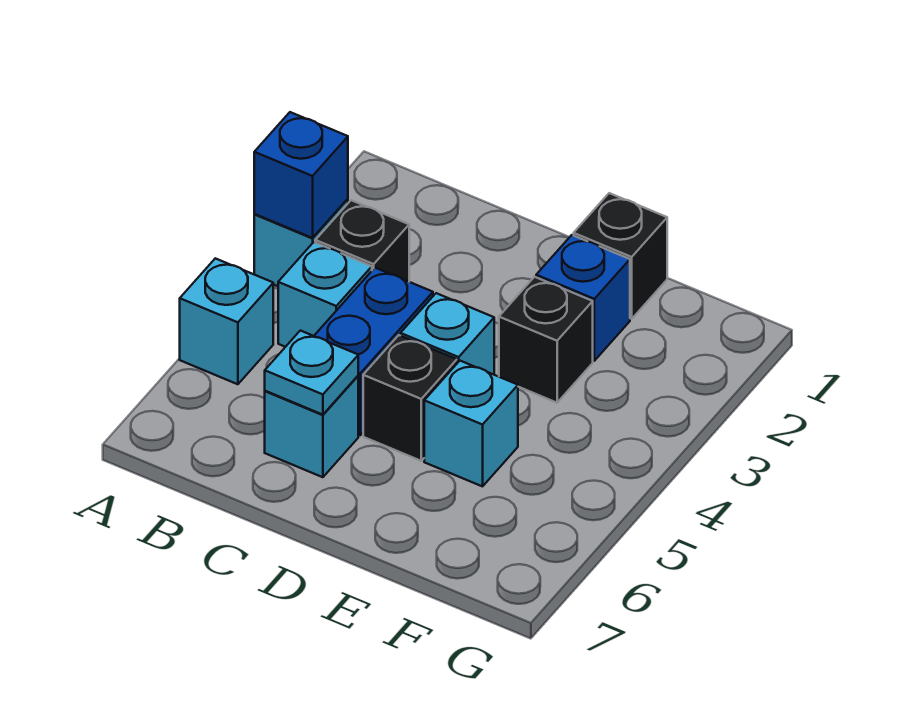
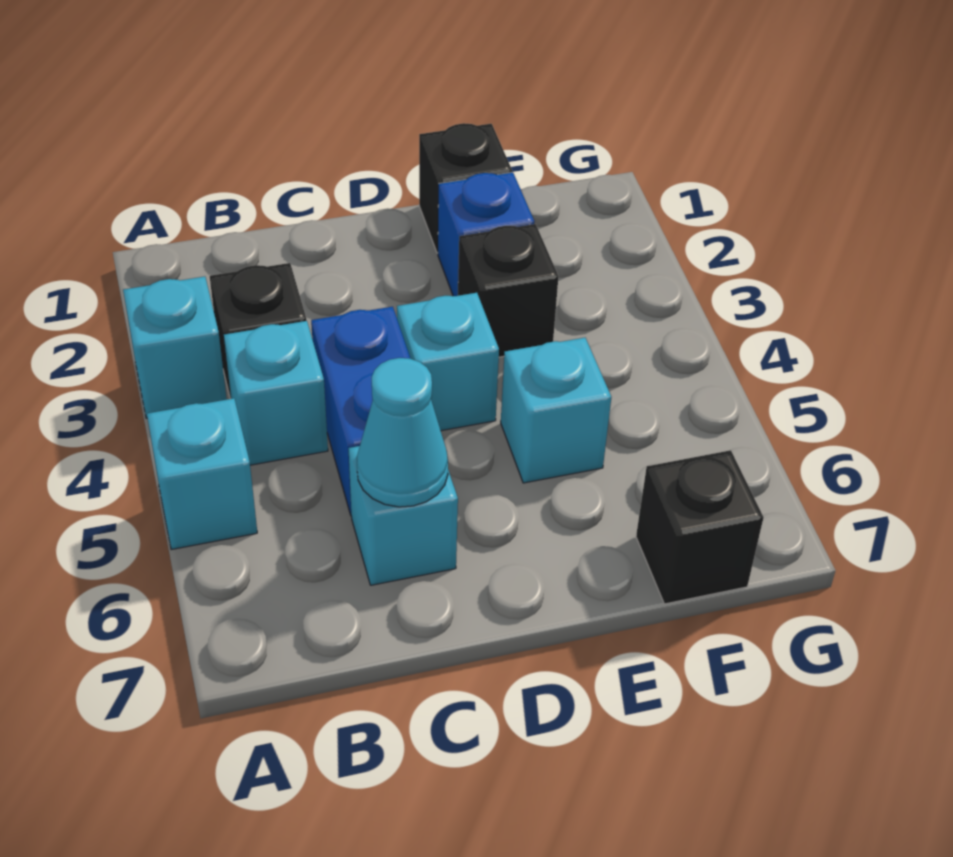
blue brick A3 level 2 -> none
cyan plate C6 level 2 -> cyan cone C6 level 2
black brick D5 level 1 -> black brick F7 level 1

